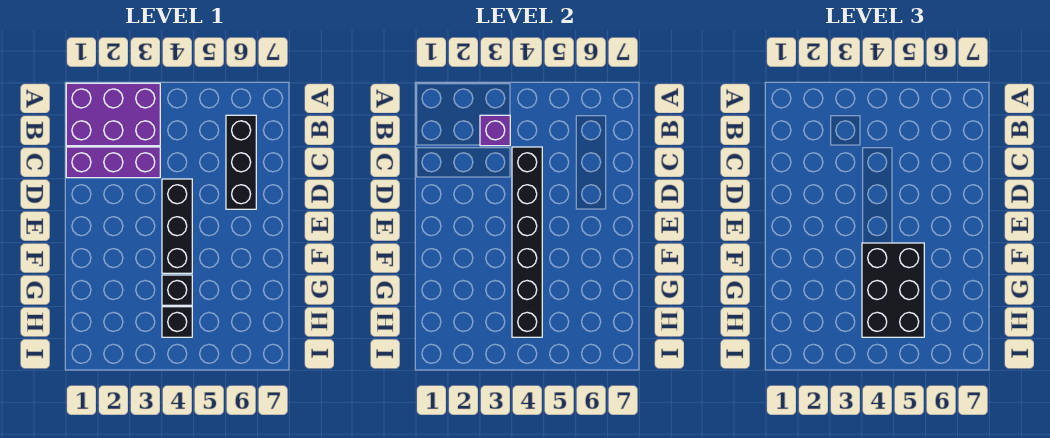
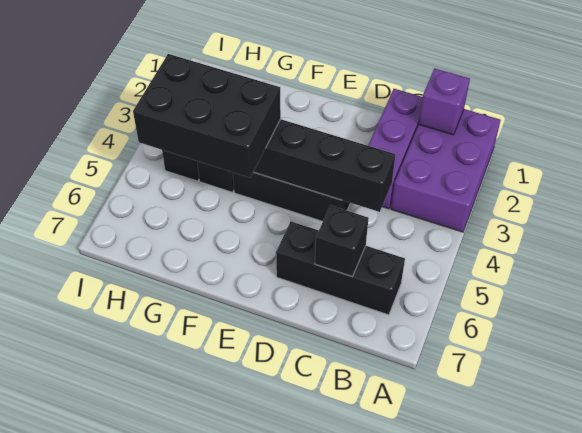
purple brick B3 level 2 -> purple brick B1 level 2
none -> black brick C6 level 2

